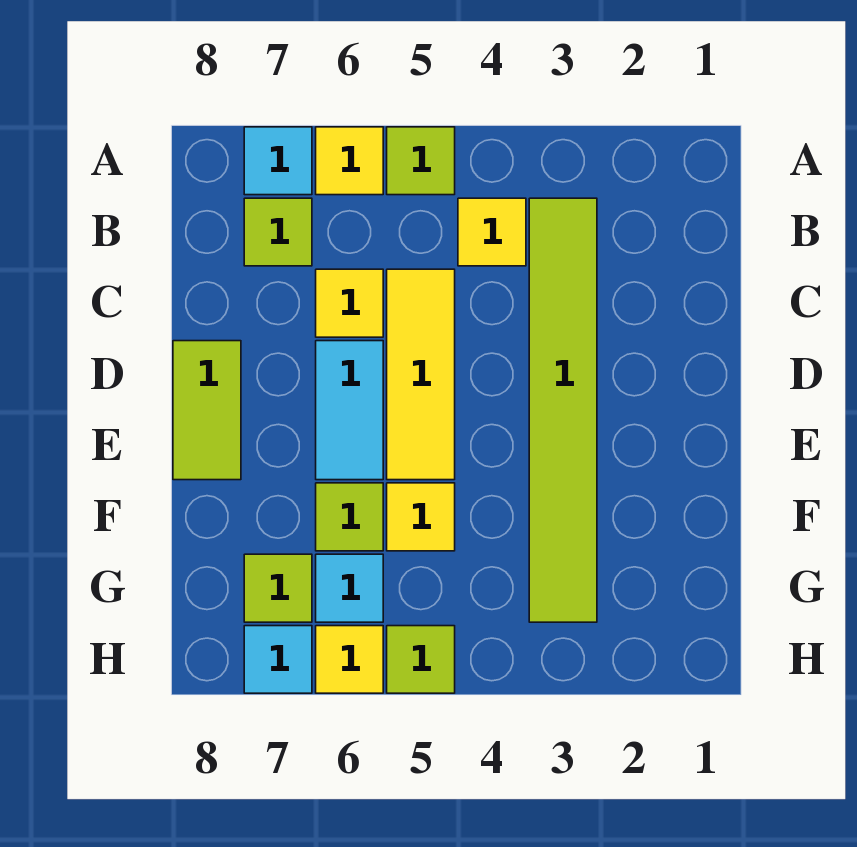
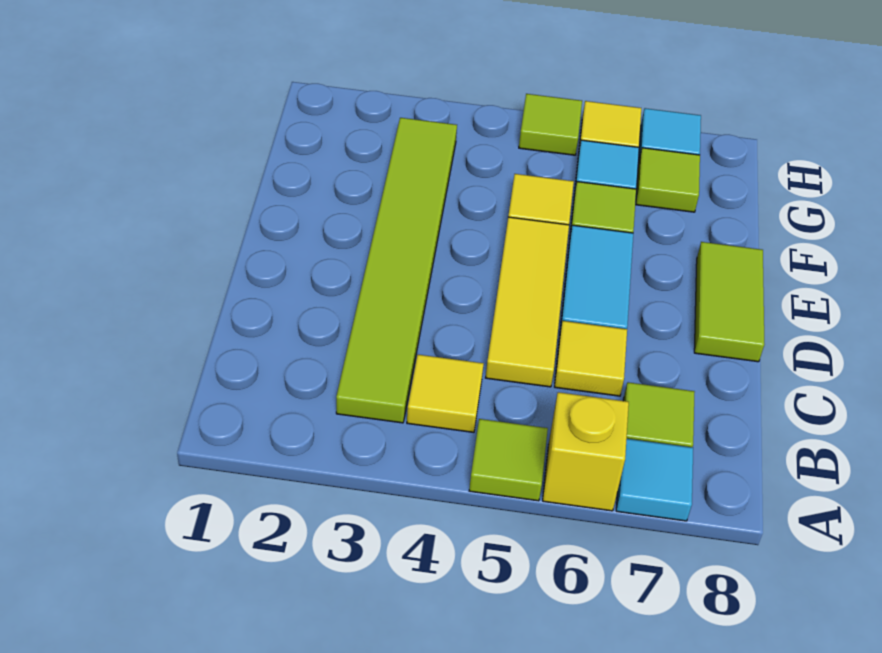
yellow tile A6 level 1 -> yellow brick A6 level 1

